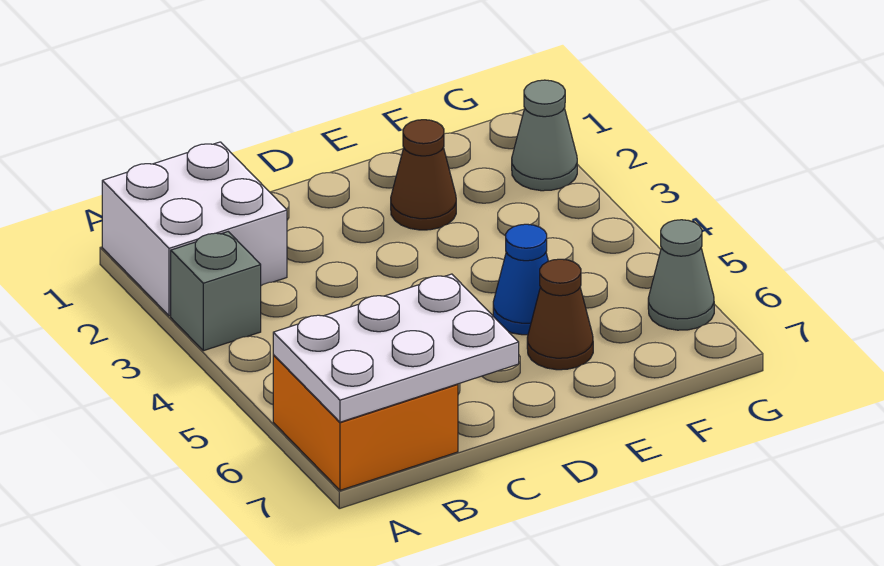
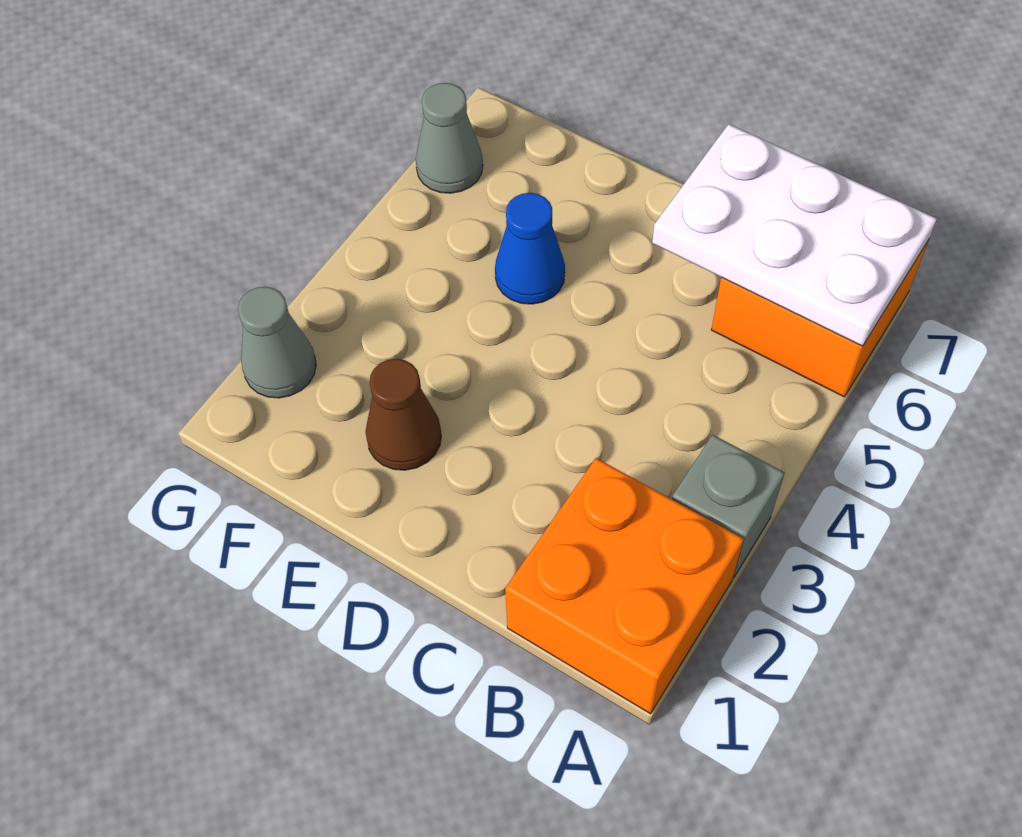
white brick A1:B2 level 1 -> orange brick A1:B2 level 1
brown cone E6 level 1 -> none

